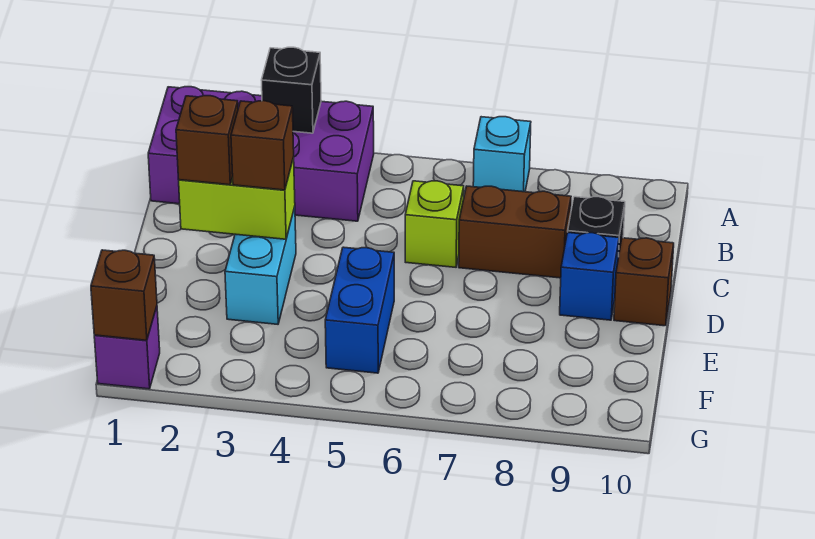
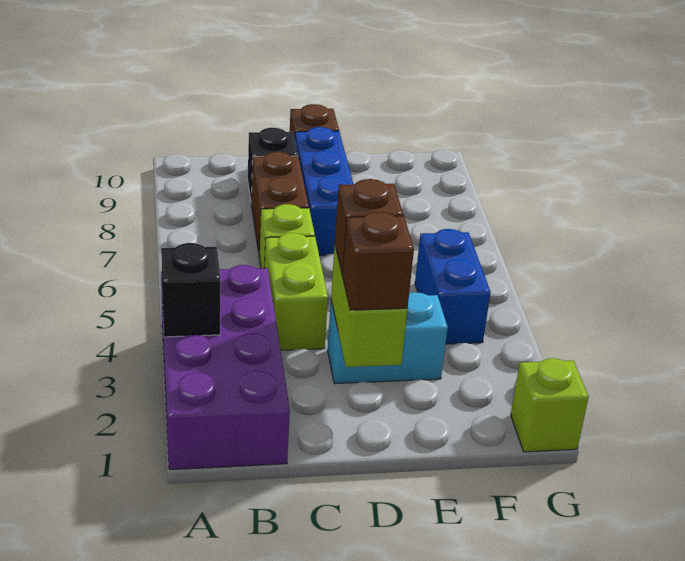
cyan brick A7 level 1 -> none
none -> lime brick C4:C5 level 1
blue brick D9 level 1 -> blue brick D7:D9 level 1
blue brick E5:F5 level 1 -> blue brick F4:F5 level 1
purple brick G1 level 1 -> lime brick G1 level 1
brown brick G1 level 2 -> none

